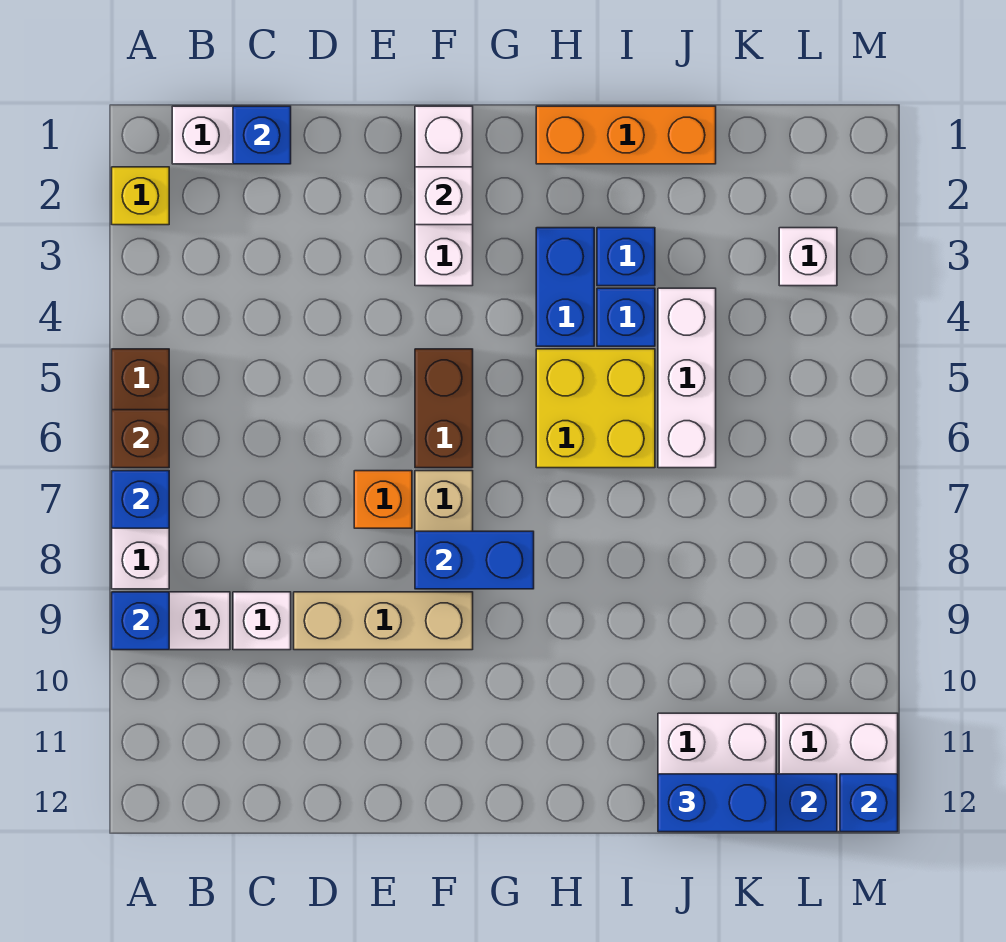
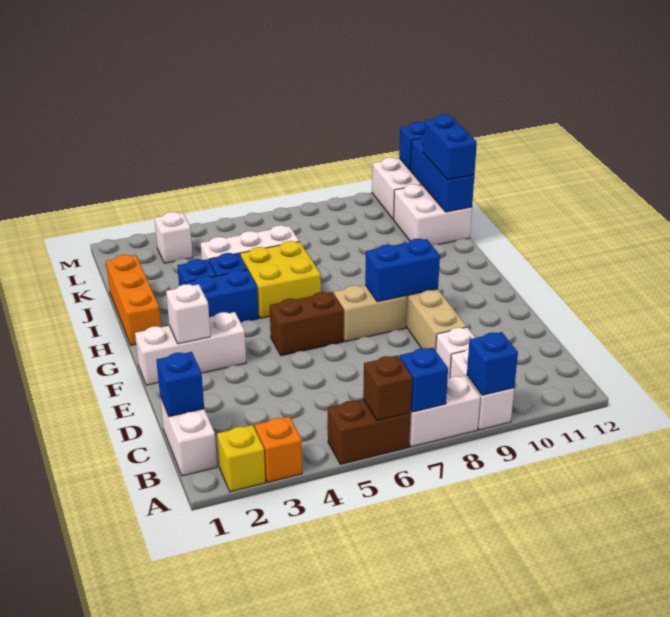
orange brick E7 level 1 -> orange brick A3 level 1
blue brick F8:G8 level 2 -> blue brick F8:F9 level 2

